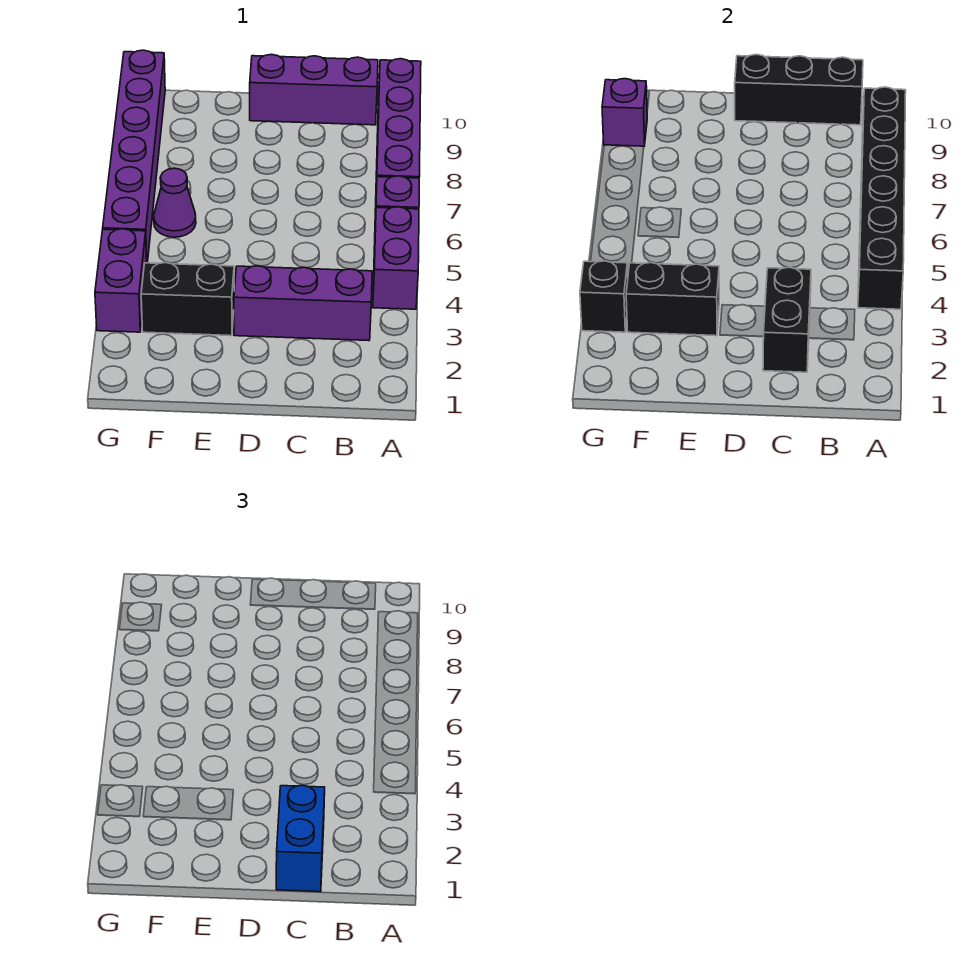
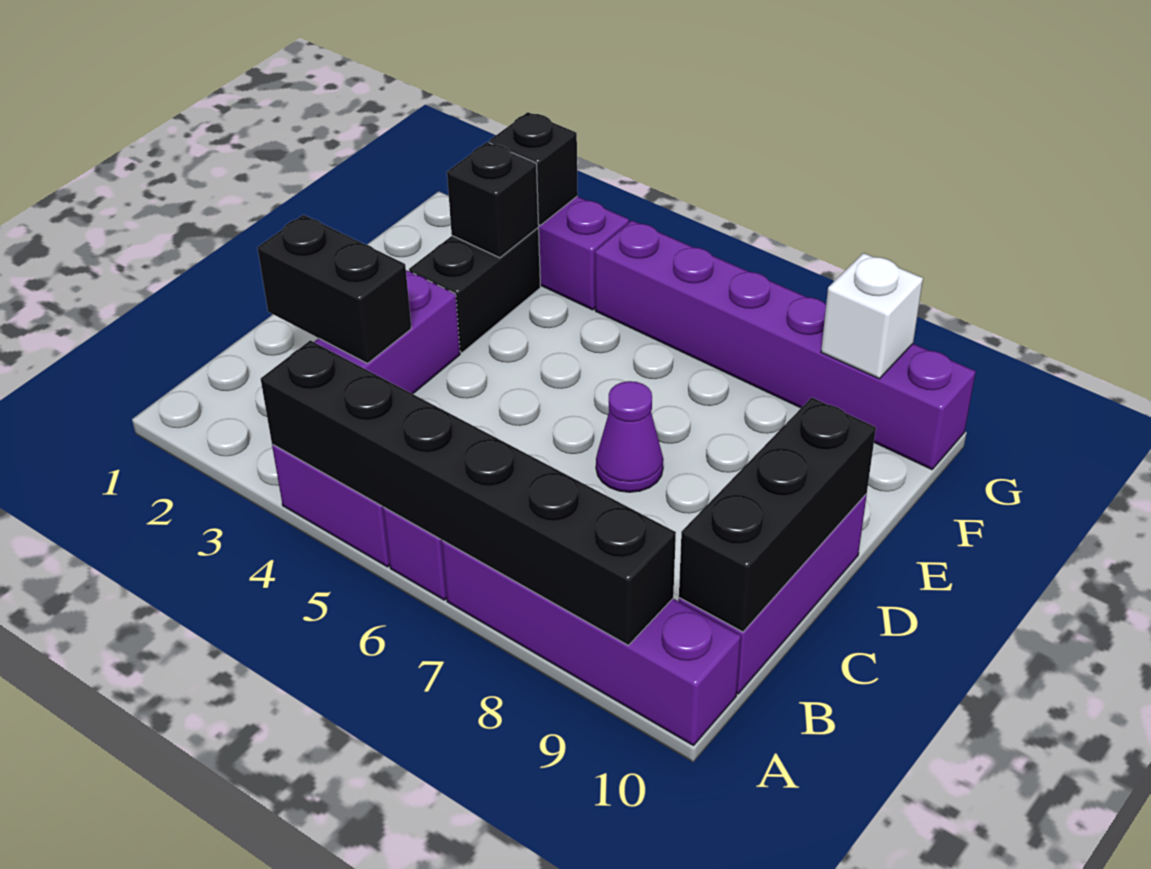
blue brick C1:C2 level 3 -> none
black brick E3:F3 level 2 -> black brick F3 level 2
purple cone F6 level 1 -> purple cone D7 level 1
purple brick G9 level 2 -> white brick G9 level 2

